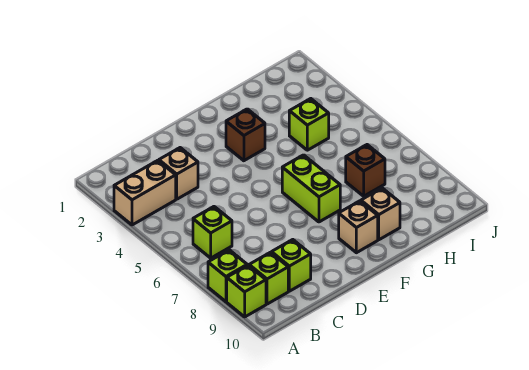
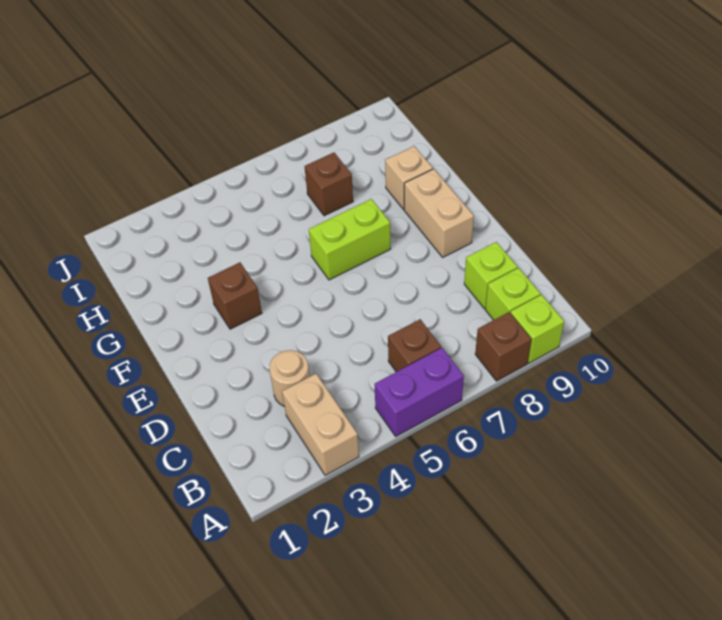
none -> purple brick A5:A6 level 1
lime brick A8 level 1 -> brown brick A8 level 1
lime brick B6 level 1 -> brown brick B6 level 1
tan brick C3 level 1 -> tan round brick C3 level 1
tan brick F9 level 1 -> tan brick E9:F9 level 1
lime brick H4 level 1 -> none

